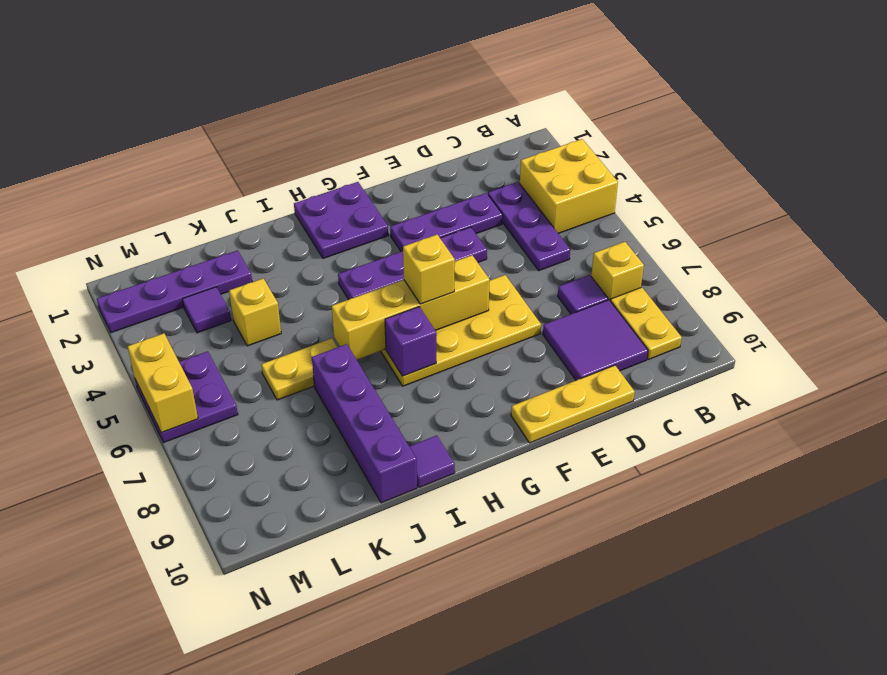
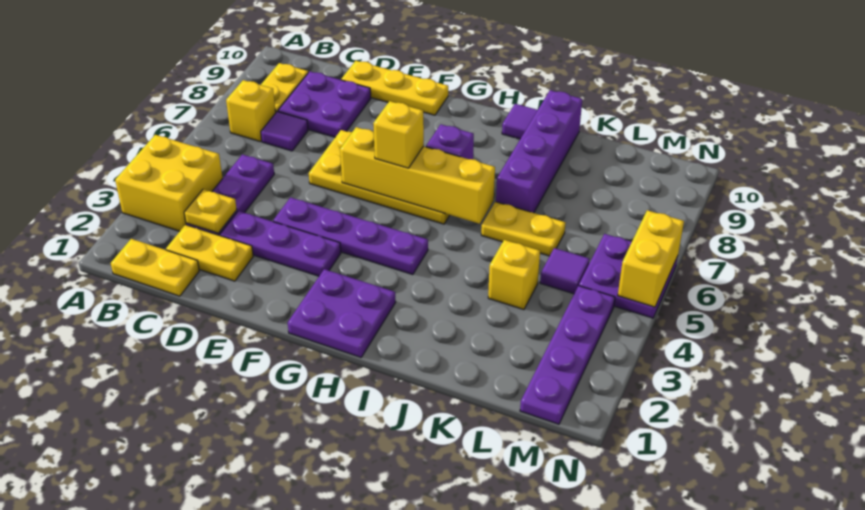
none -> yellow plate B1:C1 level 1
none -> yellow plate C2:D2 level 1
none -> yellow plate C3 level 2
purple tile C8:D9 level 1 -> purple plate C8:D9 level 1
purple plate K2:N2 level 1 -> purple plate M1:M4 level 1
purple tile L3 level 1 -> purple tile L5 level 1

